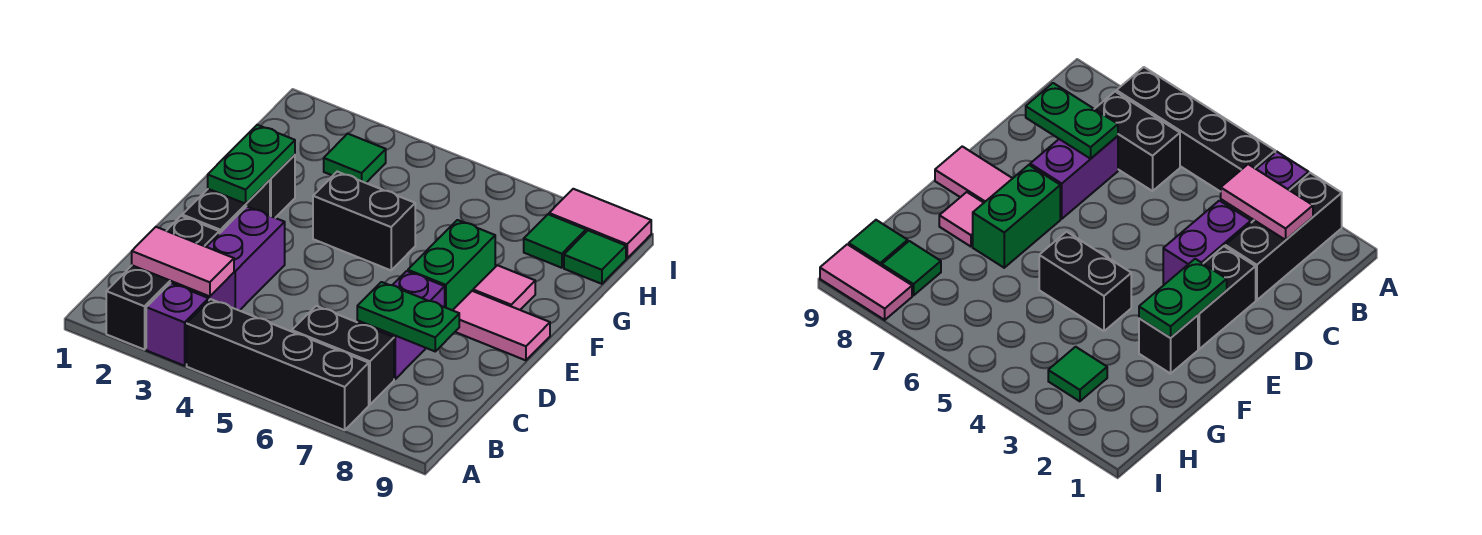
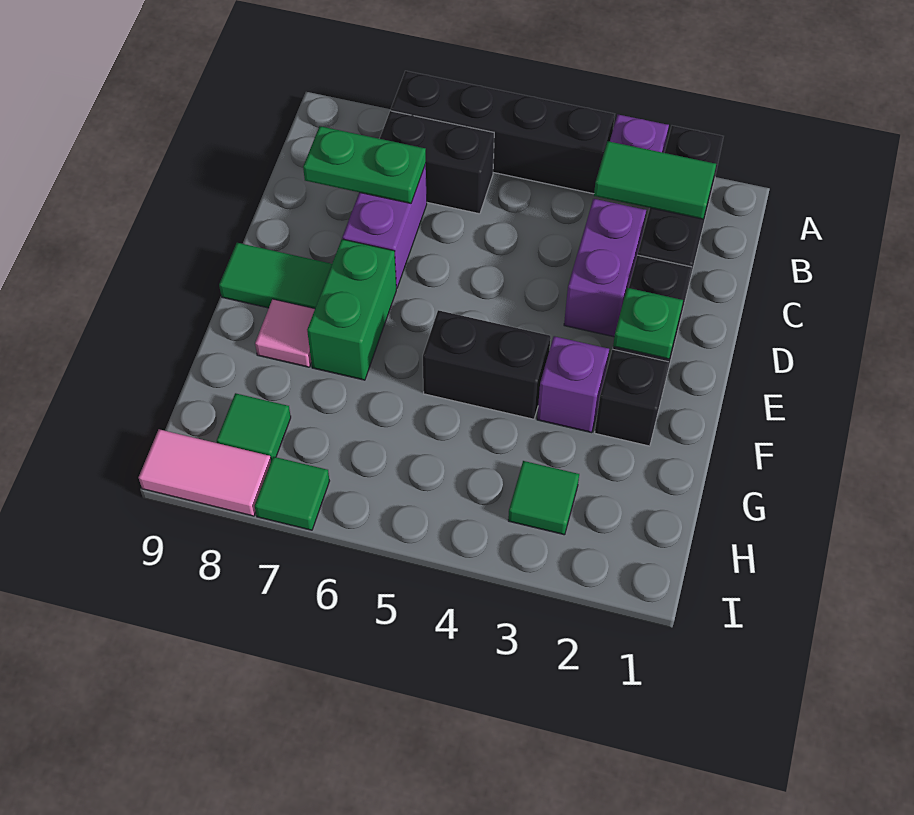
pink tile B2:B3 level 2 -> green tile B2:B3 level 2
green plate E2:F2 level 2 -> green plate E2 level 2
pink tile E8:E9 level 1 -> green tile E8:E9 level 1
none -> purple brick F3 level 1
green tile H9 level 1 -> green tile I7 level 1

